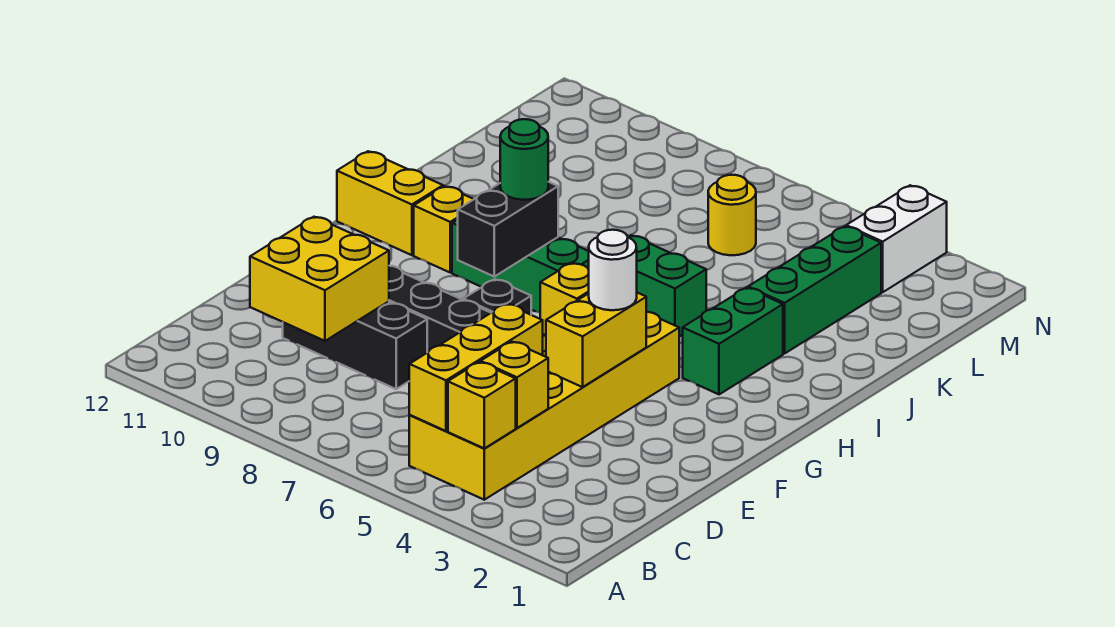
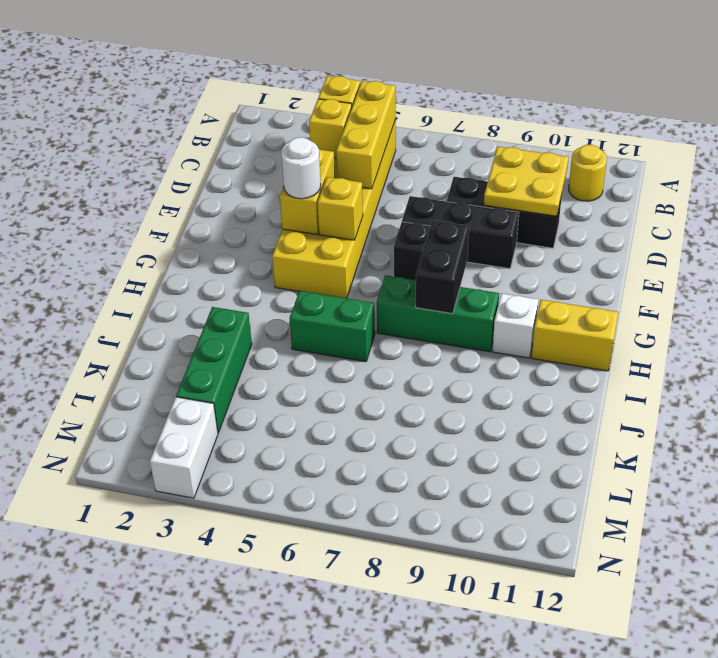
yellow brick C9:D10 level 2 -> yellow plate C9:D10 level 2
green brick H3:I3 level 1 -> none
green round brick H8 level 3 -> none
yellow brick H10 level 1 -> white brick H10 level 1
yellow round brick L6 level 1 -> yellow round brick B11 level 1

